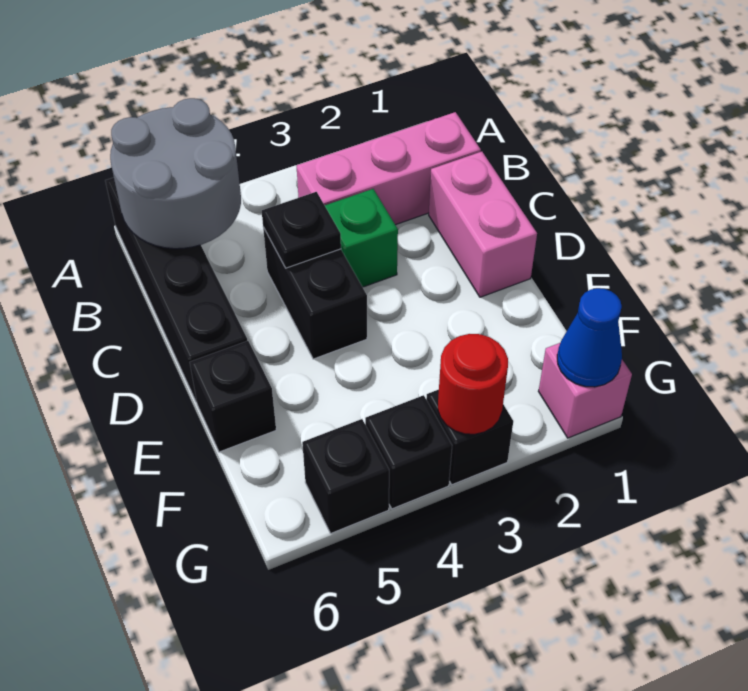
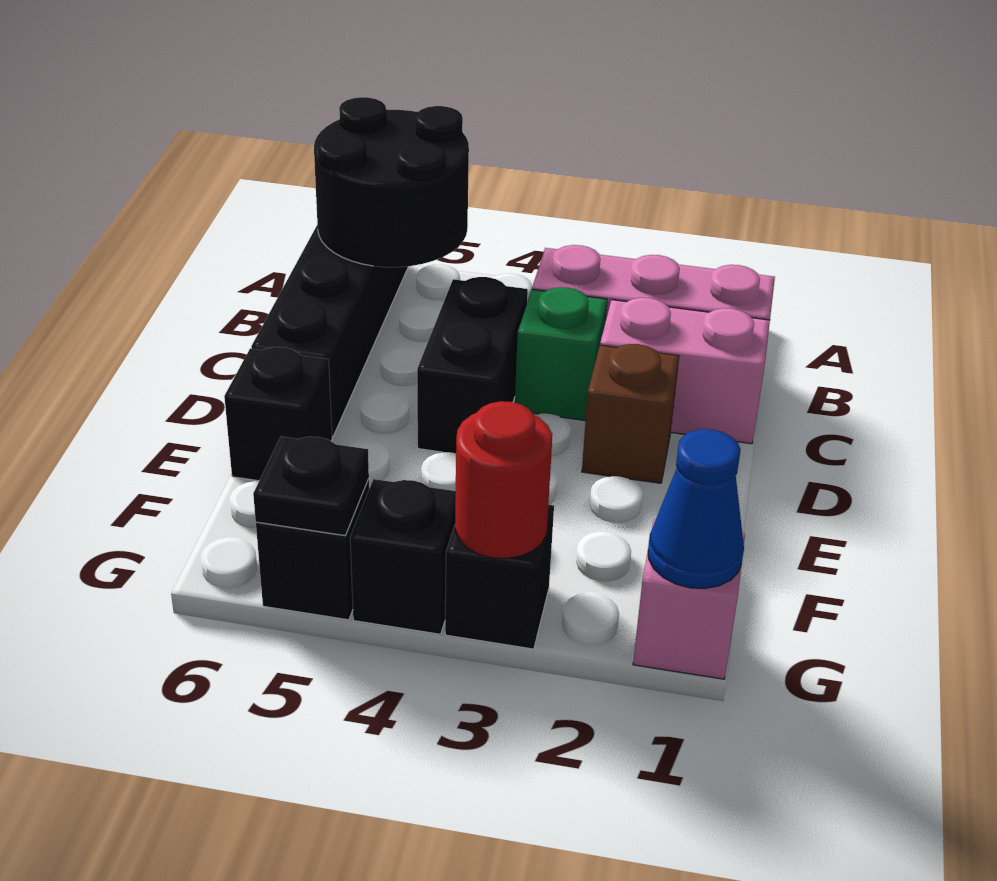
grey round brick A5:B6 level 2 -> black round brick A5:B6 level 2
pink brick C1:D1 level 1 -> pink brick C1:C2 level 1
black plate C4 level 2 -> black plate G5 level 2
none -> brown brick D2 level 1

